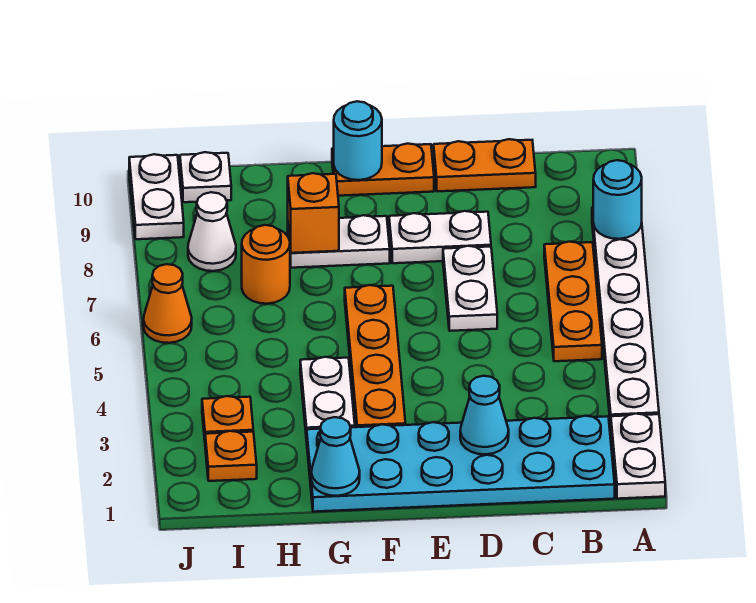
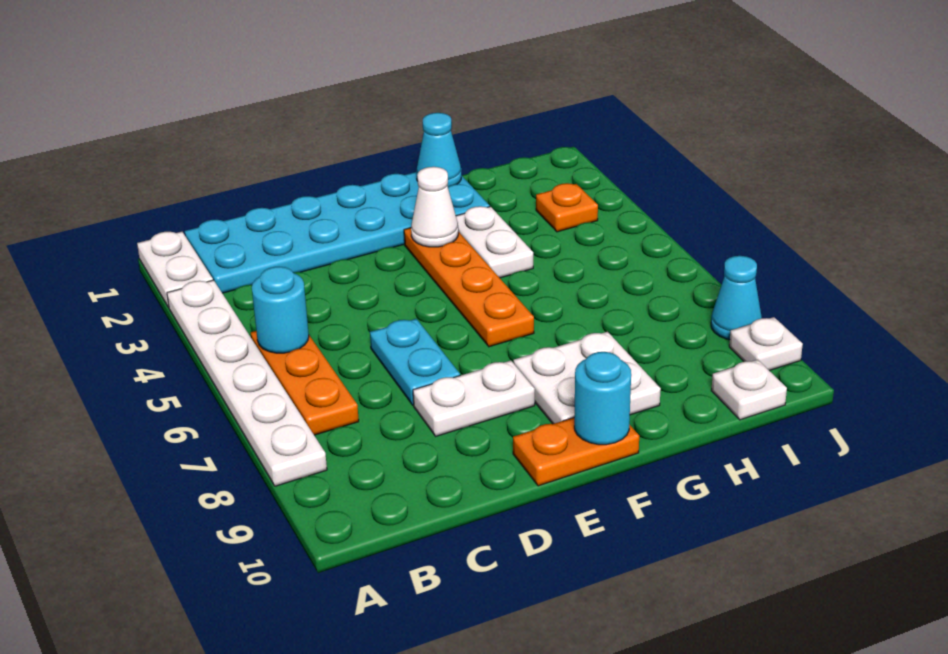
cyan round brick A8 level 2 -> cyan round brick B5 level 2
orange plate C10:D10 level 1 -> none
cyan cone D2 level 2 -> cyan cone J8 level 1
white plate D6:D7 level 1 -> cyan plate D6:D7 level 1
white plate F8:G8 level 1 -> white plate F8:G9 level 1
orange brick G8 level 2 -> none
orange round brick H7 level 1 -> none
orange plate I2 level 1 -> none
white cone I8 level 1 -> white cone F3 level 2
orange cone J6 level 1 -> none
white plate J9:J10 level 1 -> white plate J9 level 1

